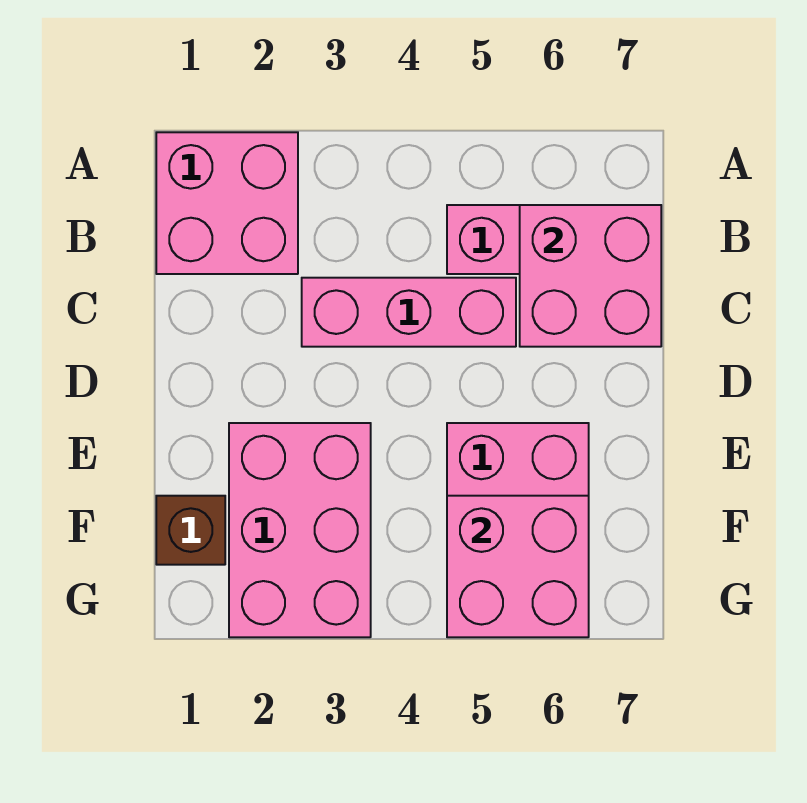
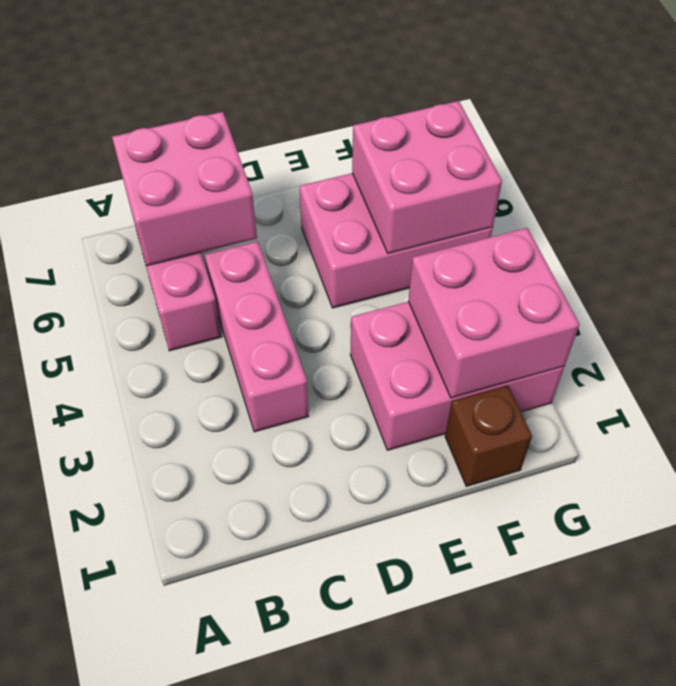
pink brick A1:B2 level 1 -> pink brick F2:G3 level 2

